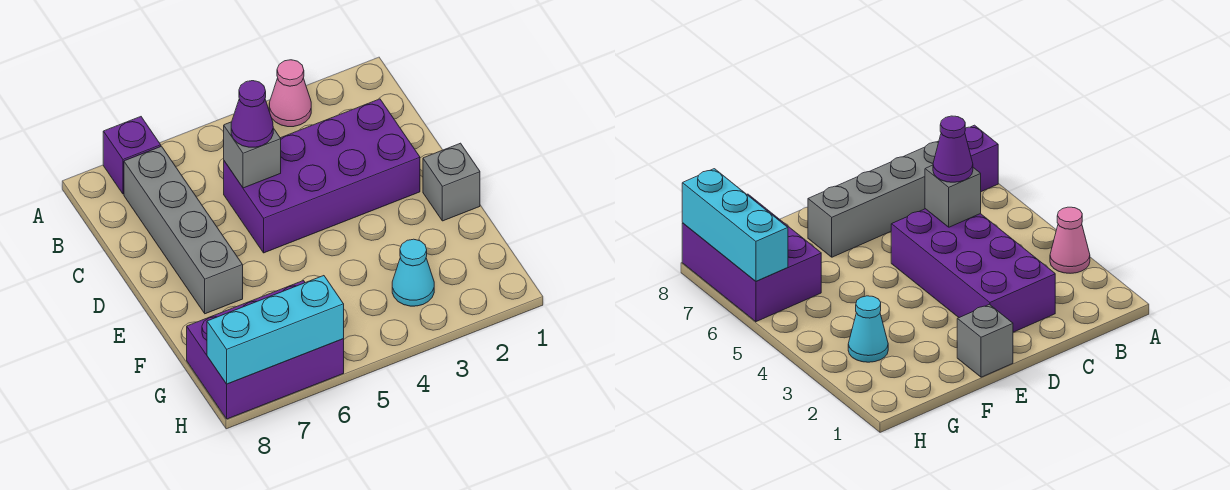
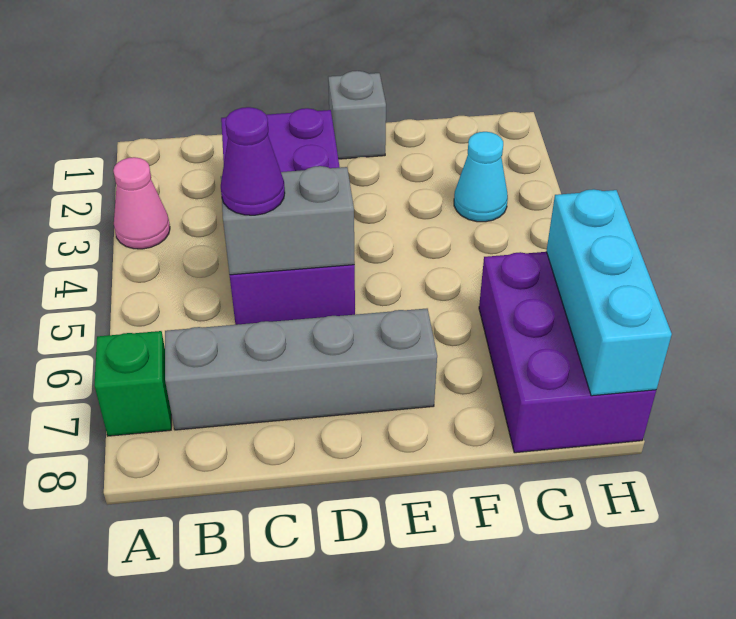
purple brick A7 level 1 -> green brick A7 level 1
grey brick C5 level 2 -> grey brick C5:D5 level 2

